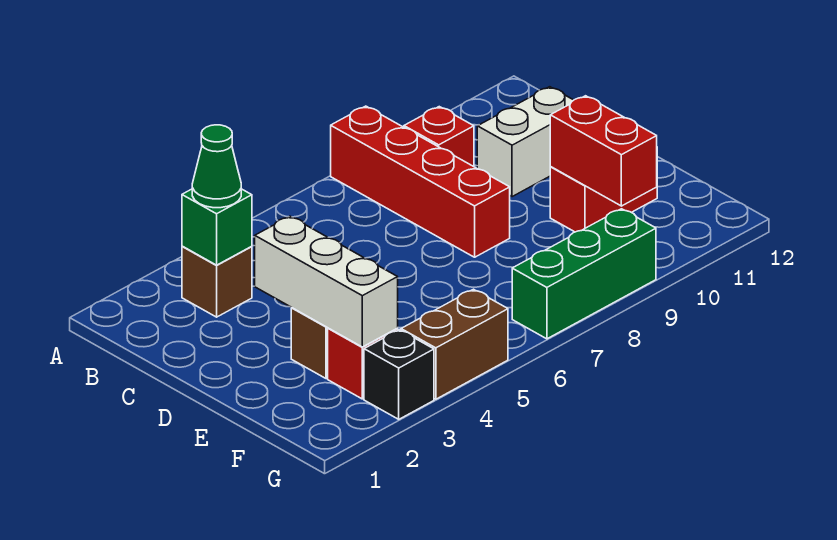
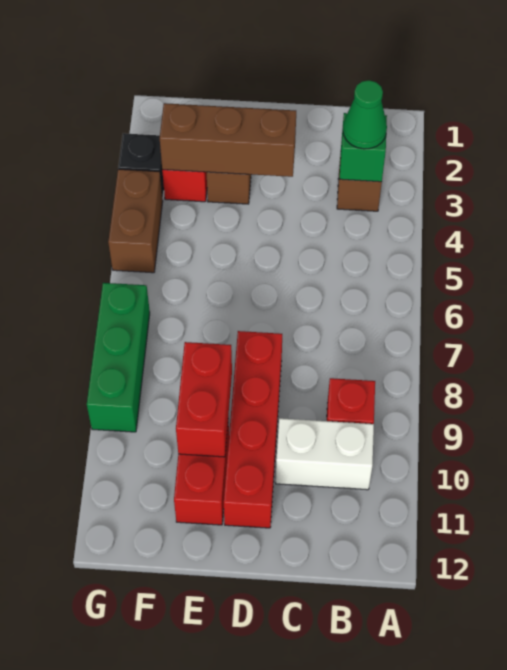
red brick A8:D8 level 1 -> red brick D8:D11 level 1
white brick C10:C11 level 1 -> white brick B10:C10 level 1
white brick D3:F3 level 2 -> brown brick D3:F3 level 2
red brick E10:F10 level 2 -> red brick E9:E10 level 2

